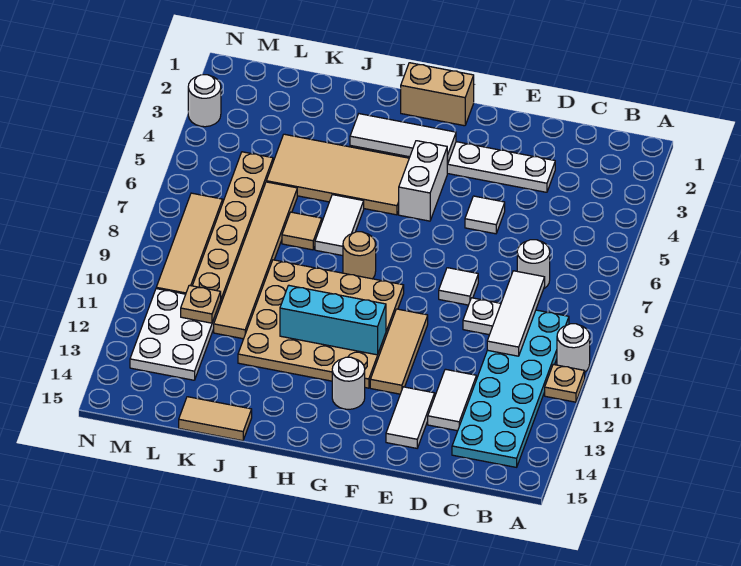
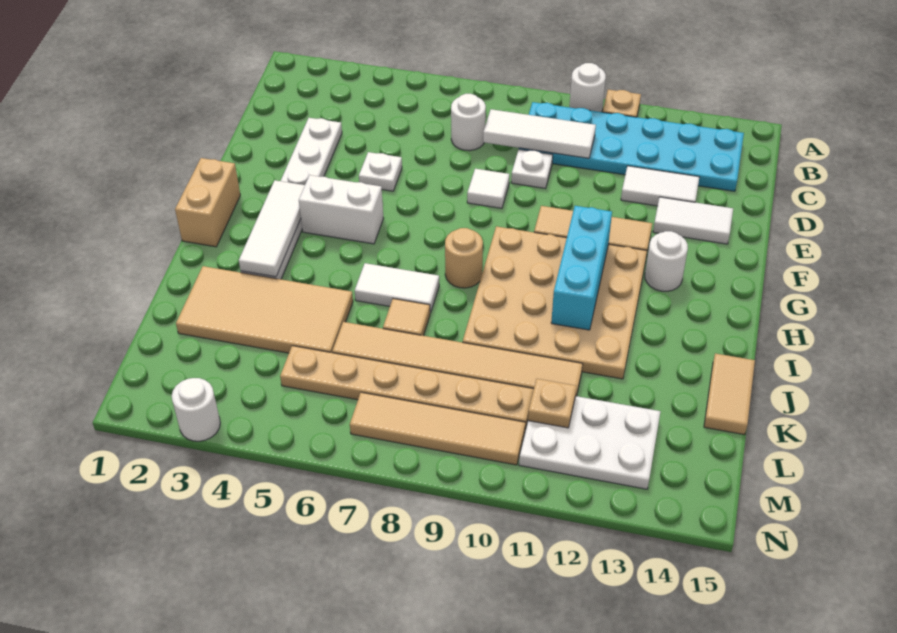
white tile E5 level 1 -> white plate E5 level 1
tan tile H4:K5 level 1 -> tan tile J2:K5 level 1

